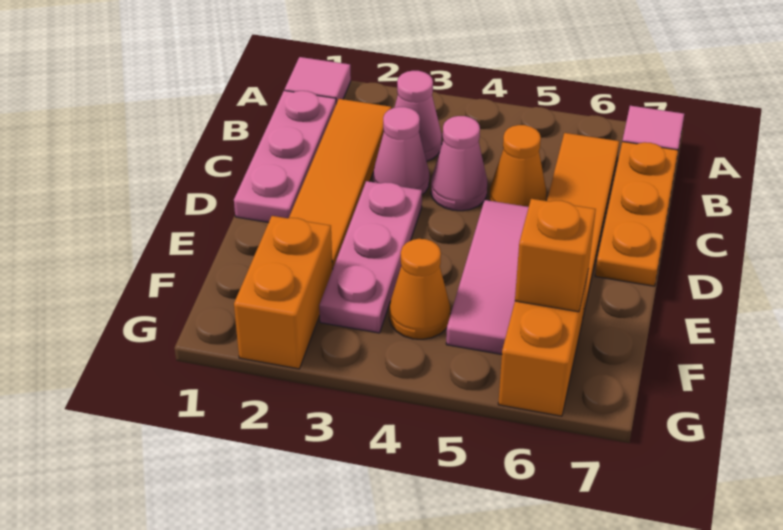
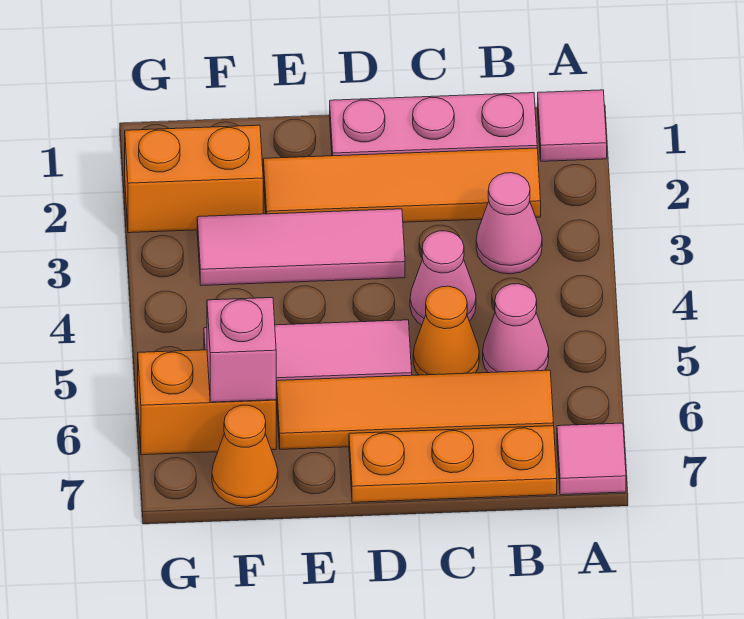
pink cone C3 level 1 -> pink cone B5 level 1
pink plate D3:F3 level 1 -> pink tile D3:F3 level 1
orange cone F4 level 1 -> orange cone F7 level 1
orange brick F6 level 2 -> pink brick F6 level 2

